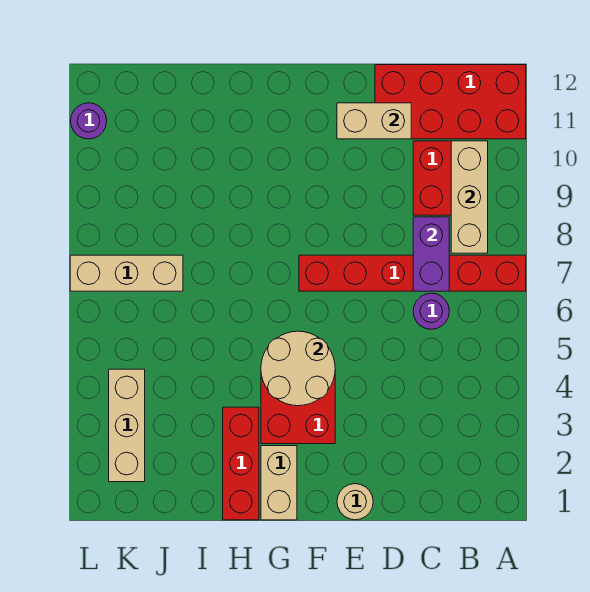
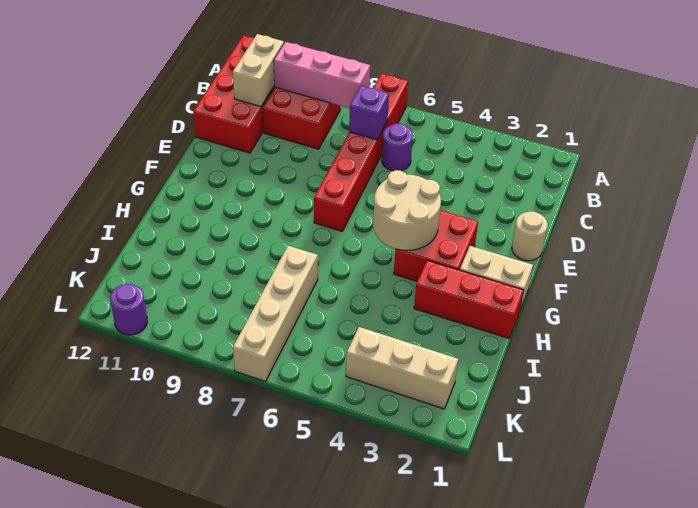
tan brick B8:B10 level 2 -> pink brick B8:B10 level 2
purple brick C7:C8 level 2 -> purple brick C7 level 2
tan brick D11:E11 level 2 -> tan brick B11:C11 level 2
tan brick J7:L7 level 1 -> tan brick I7:L7 level 1

